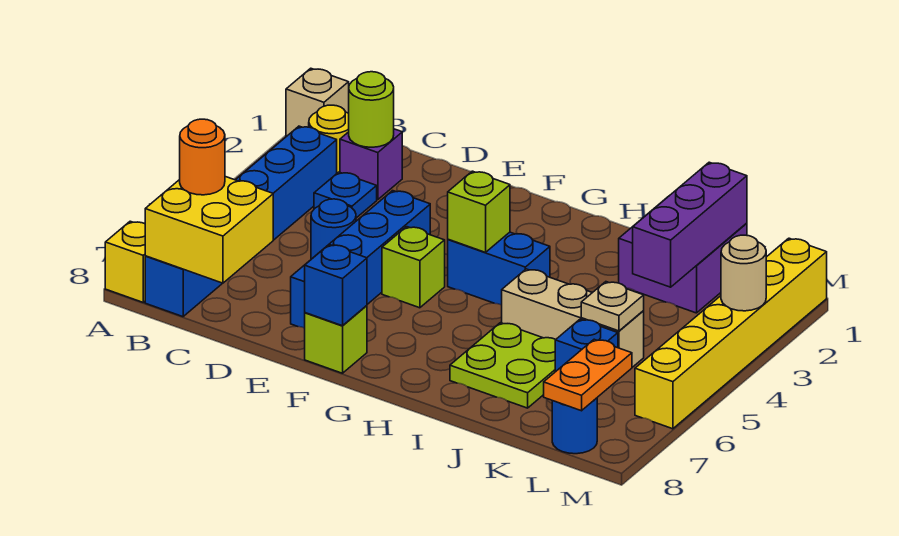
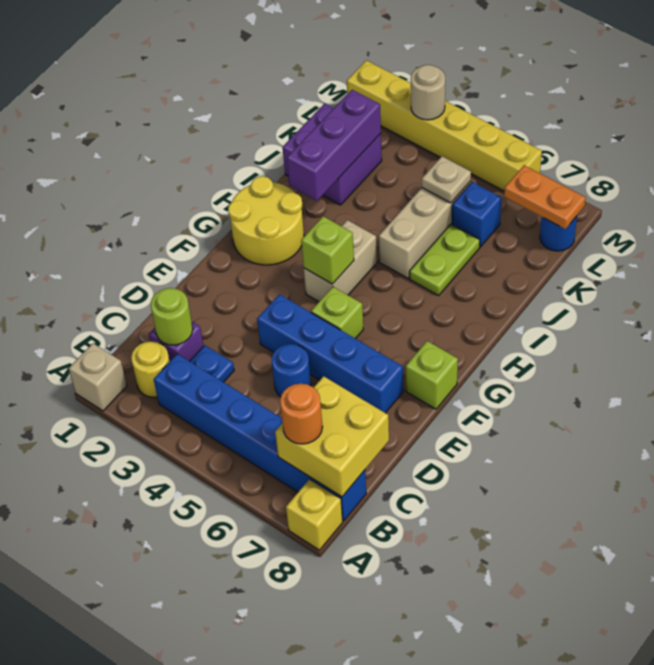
blue brick F8 level 2 -> none
none -> yellow round brick G1:H2 level 1
blue brick G4:H4 level 1 -> tan brick G4:H4 level 1
lime plate I6:J7 level 1 -> lime plate I6:J6 level 1
purple brick K1:K3 level 2 -> purple brick I2:K2 level 2

